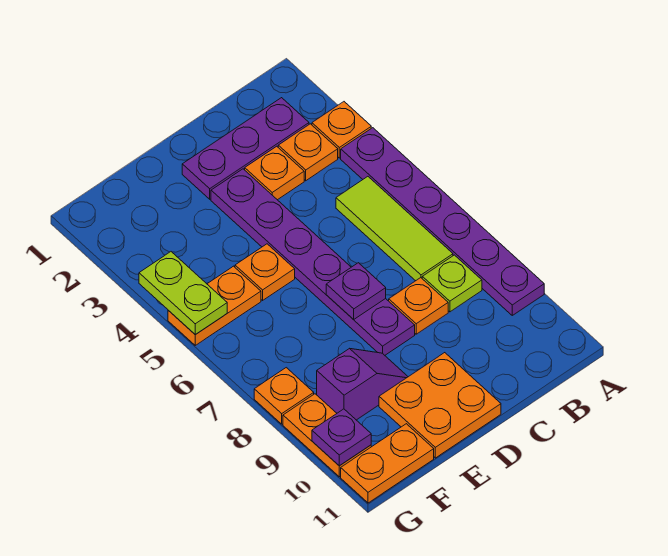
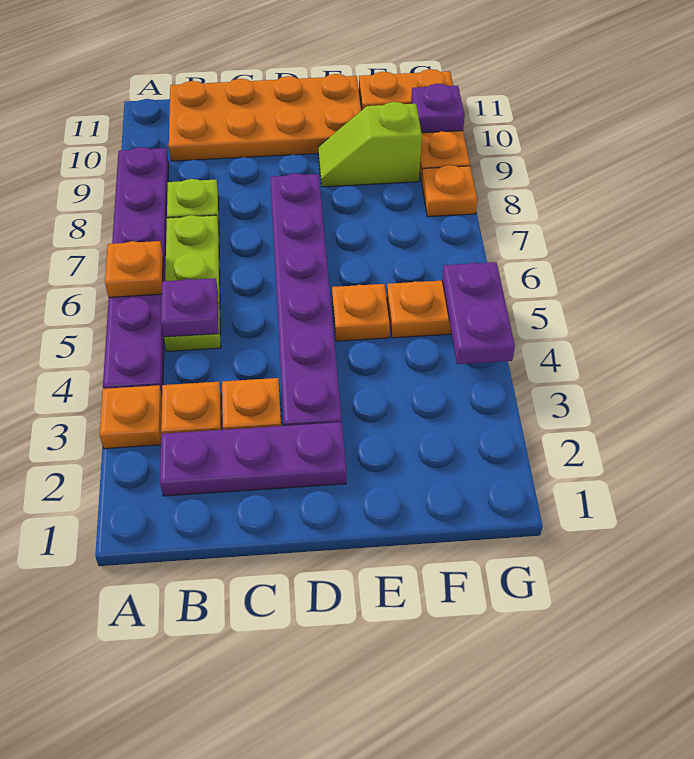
lime tile B5:B7 level 1 -> lime plate B5:B7 level 1
orange plate C8 level 1 -> orange plate A6 level 2
purple plate D7 level 2 -> purple plate B5 level 2
orange plate D10:E11 level 1 -> orange plate B10:E11 level 1
purple slope E9:F9 level 1 top F -> lime slope E9:F9 level 1 top F
lime plate G4:G5 level 2 -> purple plate G4:G5 level 2

